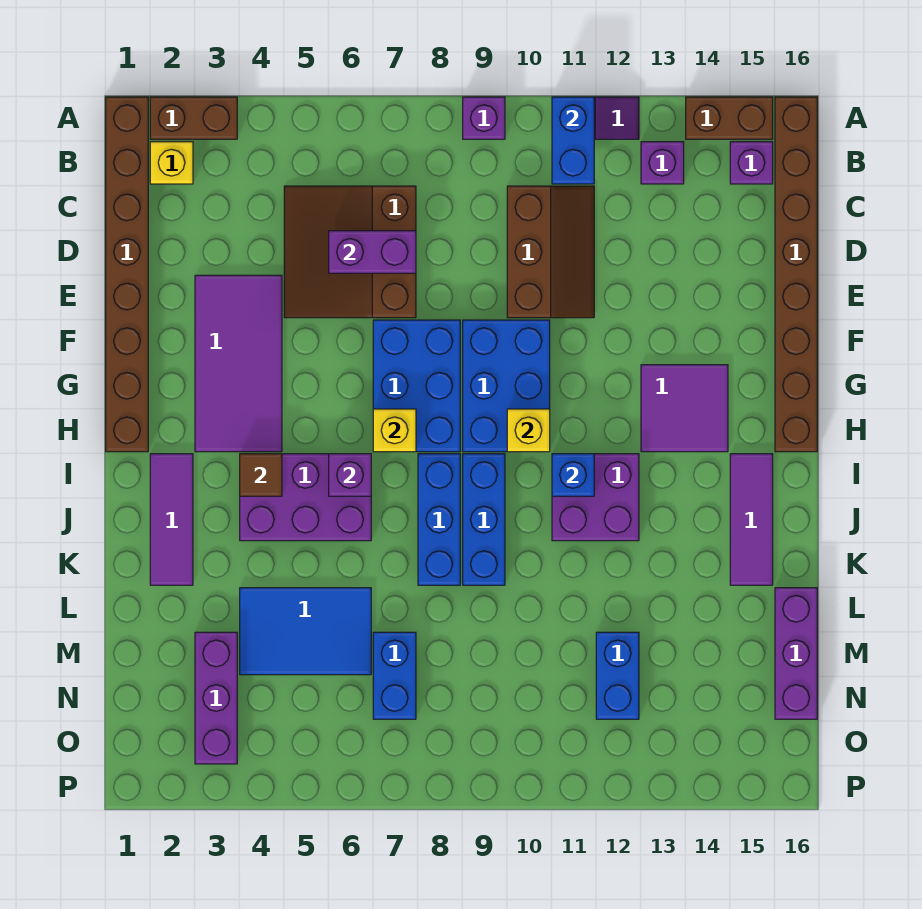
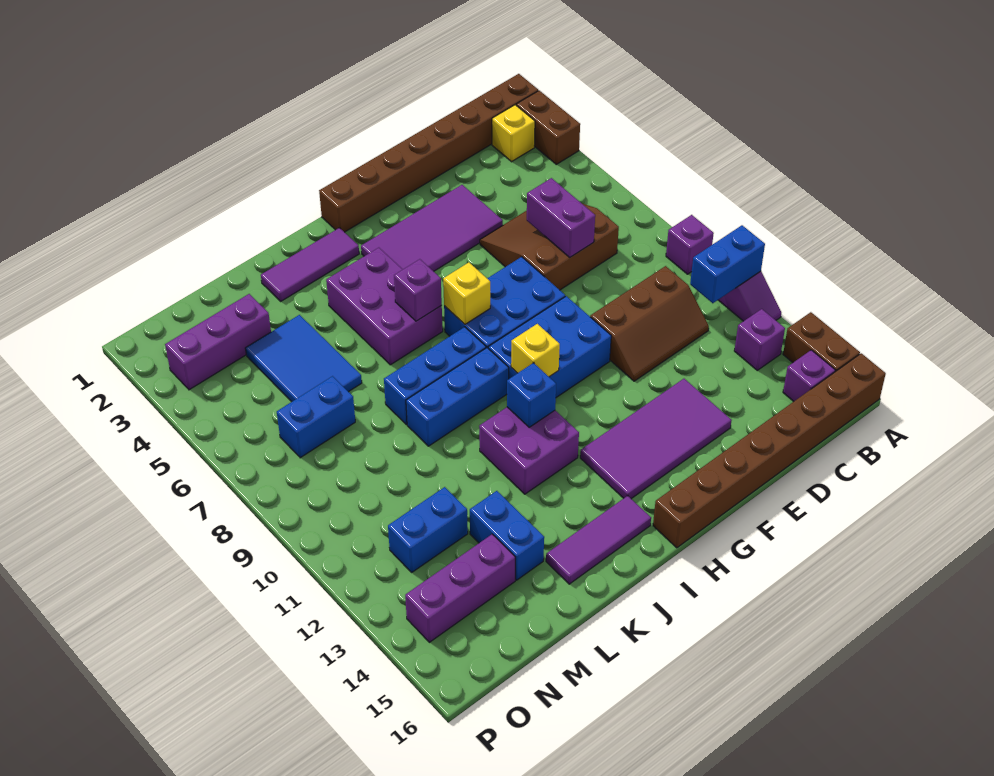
purple tile G13:H14 level 1 -> purple tile E13:H14 level 1
brown tile I4 level 2 -> none
none -> blue brick L13:L14 level 1
purple brick L16:N16 level 1 -> purple brick M14:O14 level 1

